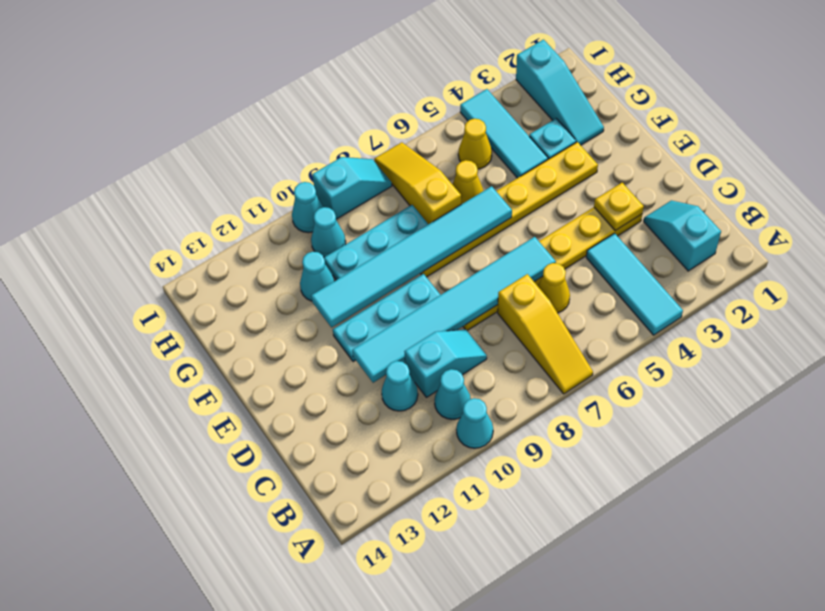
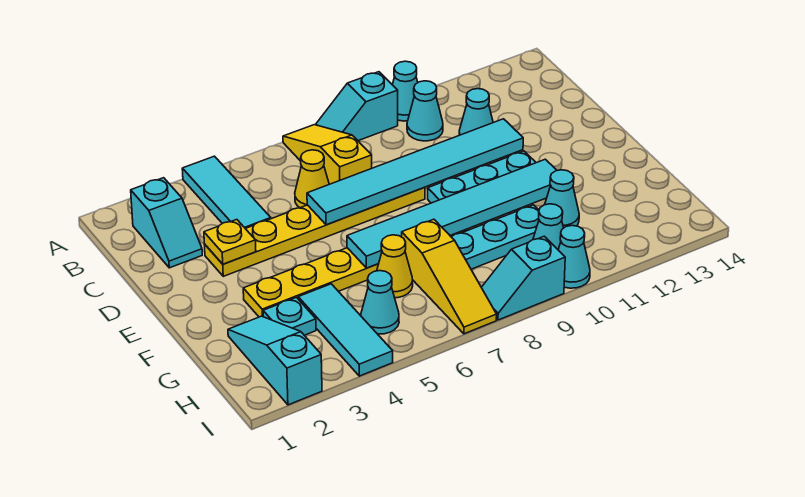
cyan slope C9:C10 level 1 top 10 -> cyan slope A8:A9 level 1 top 9
yellow cone H5 level 1 -> cyan cone H5 level 1

